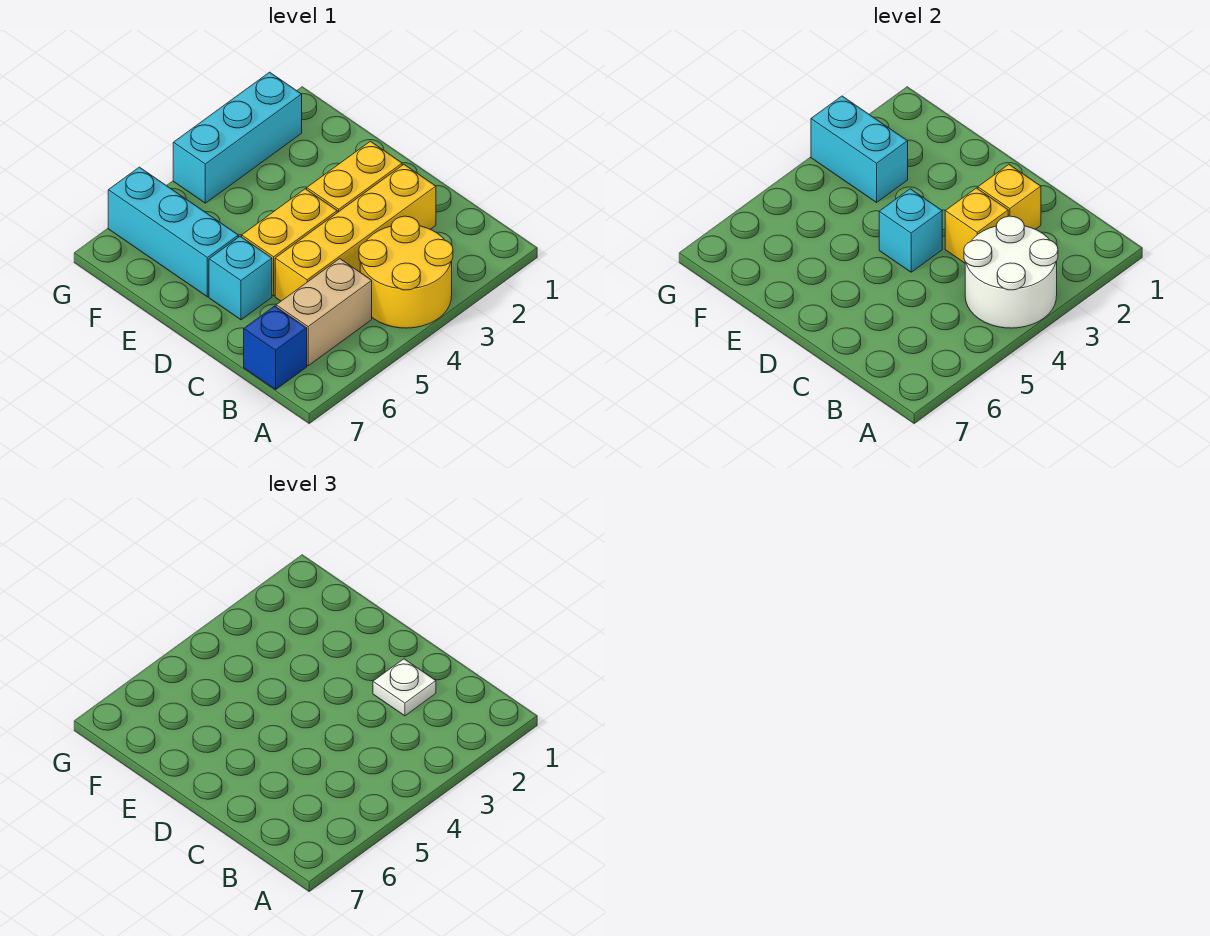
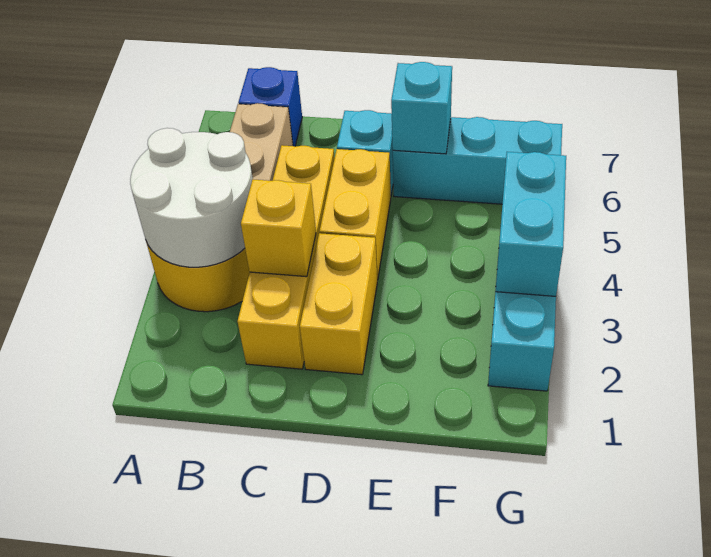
yellow brick C2 level 2 -> none
white plate C2 level 3 -> none
cyan brick D4 level 2 -> cyan brick E6 level 2
cyan brick F3:G3 level 2 -> cyan brick G3:G4 level 2

